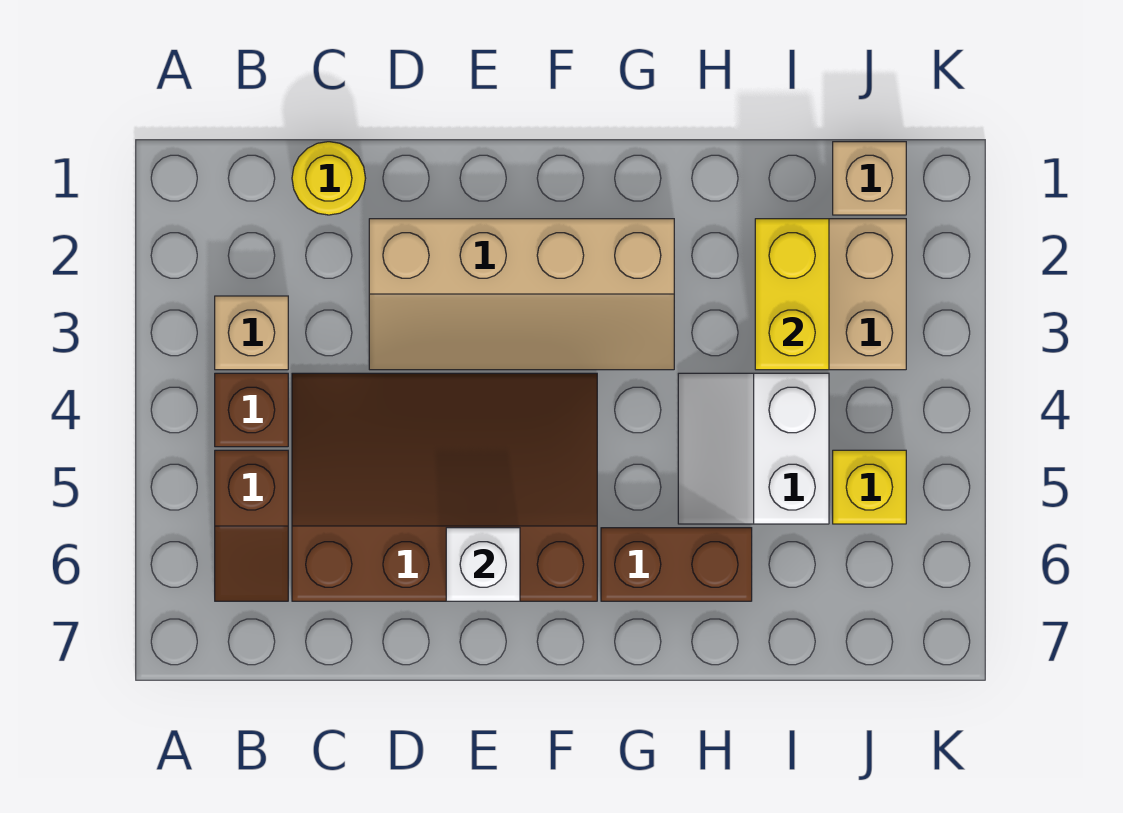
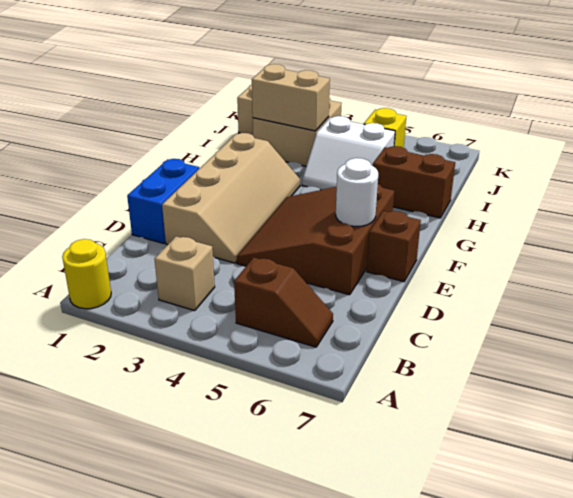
brown brick B4 level 1 -> brown brick E7 level 1
yellow round brick C1 level 1 -> yellow round brick A1 level 1
brown slope C4:F6 level 1 top 6 -> brown slope D4:F6 level 1 top 6
none -> blue brick D1:E1 level 1
white brick E6 level 2 -> white round brick E6 level 2
brown brick G6:H6 level 1 -> brown brick H6:H7 level 1
yellow brick I2:I3 level 2 -> tan brick I2:I3 level 2

